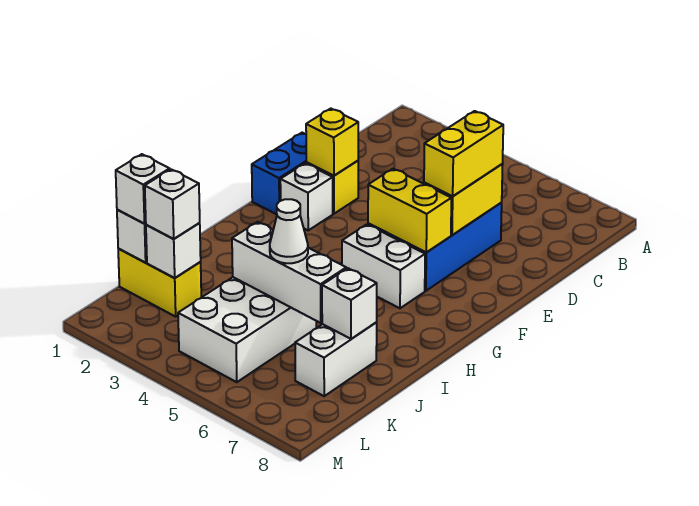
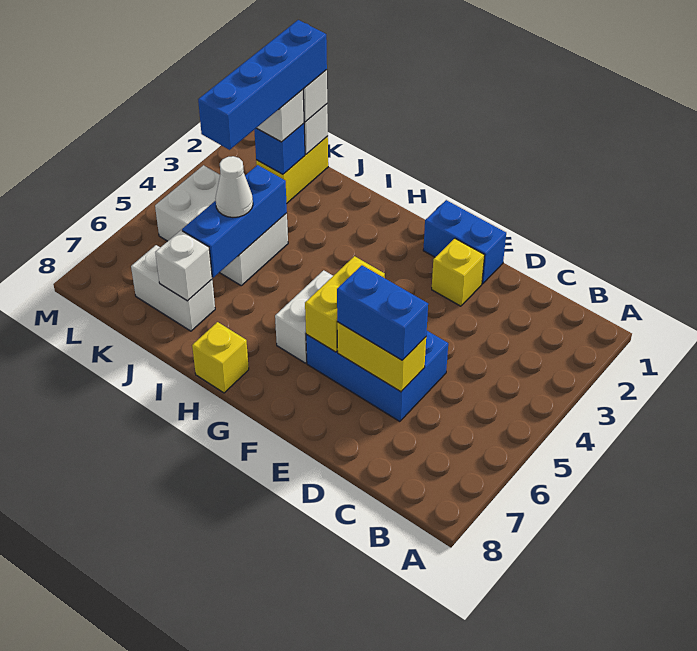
yellow brick D6:E6 level 3 -> blue brick D6:E6 level 3
yellow brick E2 level 2 -> yellow brick H8 level 1
white brick F2 level 1 -> none
white brick J4:J6 level 2 -> blue brick J4:J6 level 2
none -> blue brick K1:K4 level 4
white brick K2 level 2 -> blue brick K2 level 2

